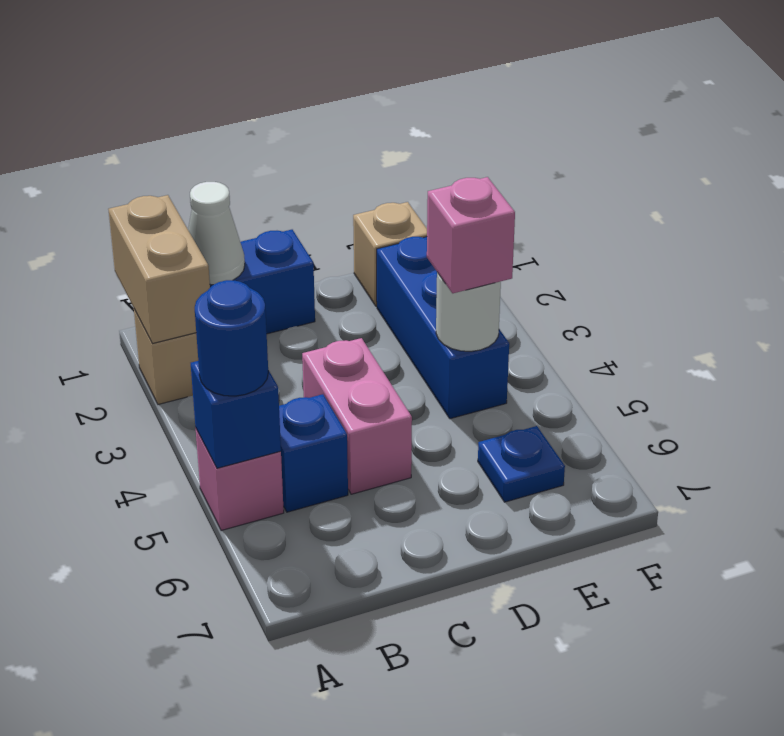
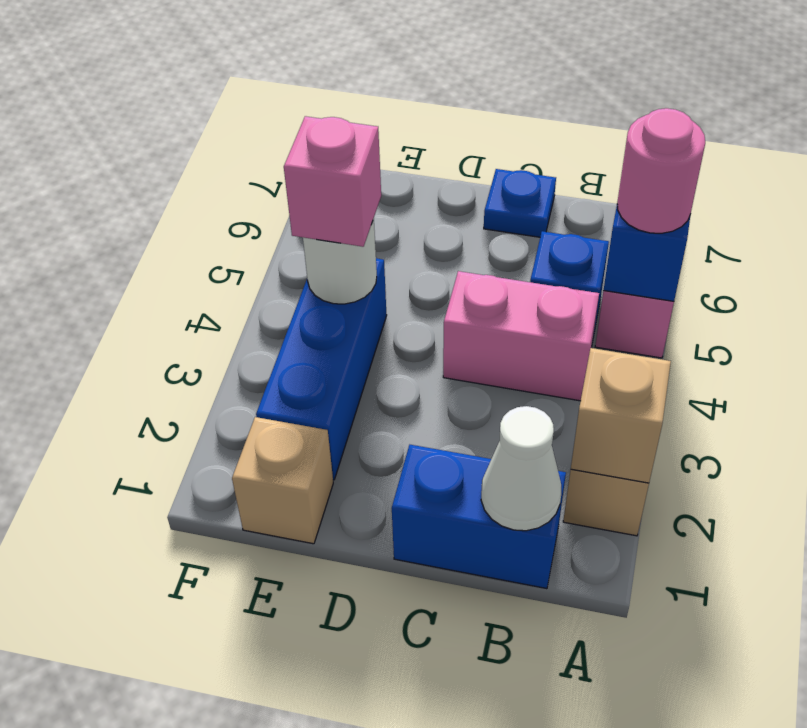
tan brick A1:A2 level 2 -> tan brick A2 level 2
blue round brick A5 level 3 -> pink round brick A5 level 3
pink brick C4:C5 level 1 -> pink brick B4:C4 level 1
blue plate E6 level 1 -> blue plate C7 level 1

